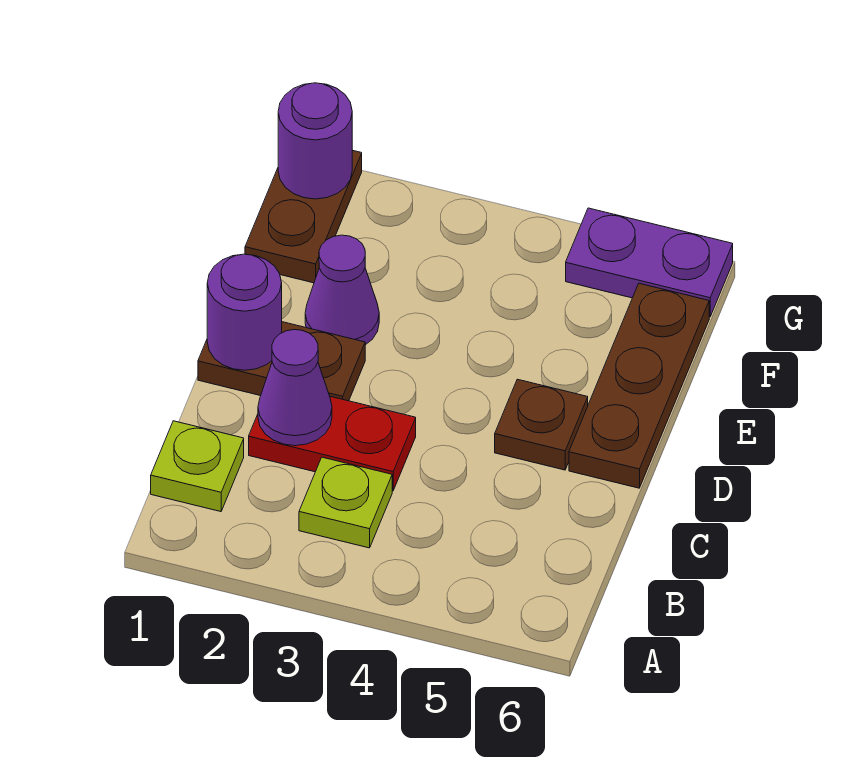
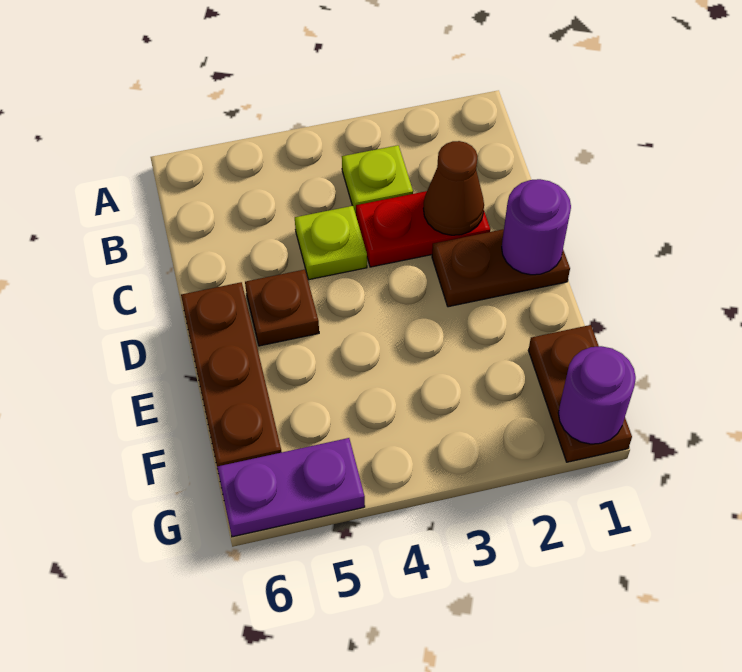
lime plate B1 level 1 -> lime plate C4 level 1
purple cone C2 level 2 -> brown cone C2 level 2
purple cone E2 level 1 -> none

